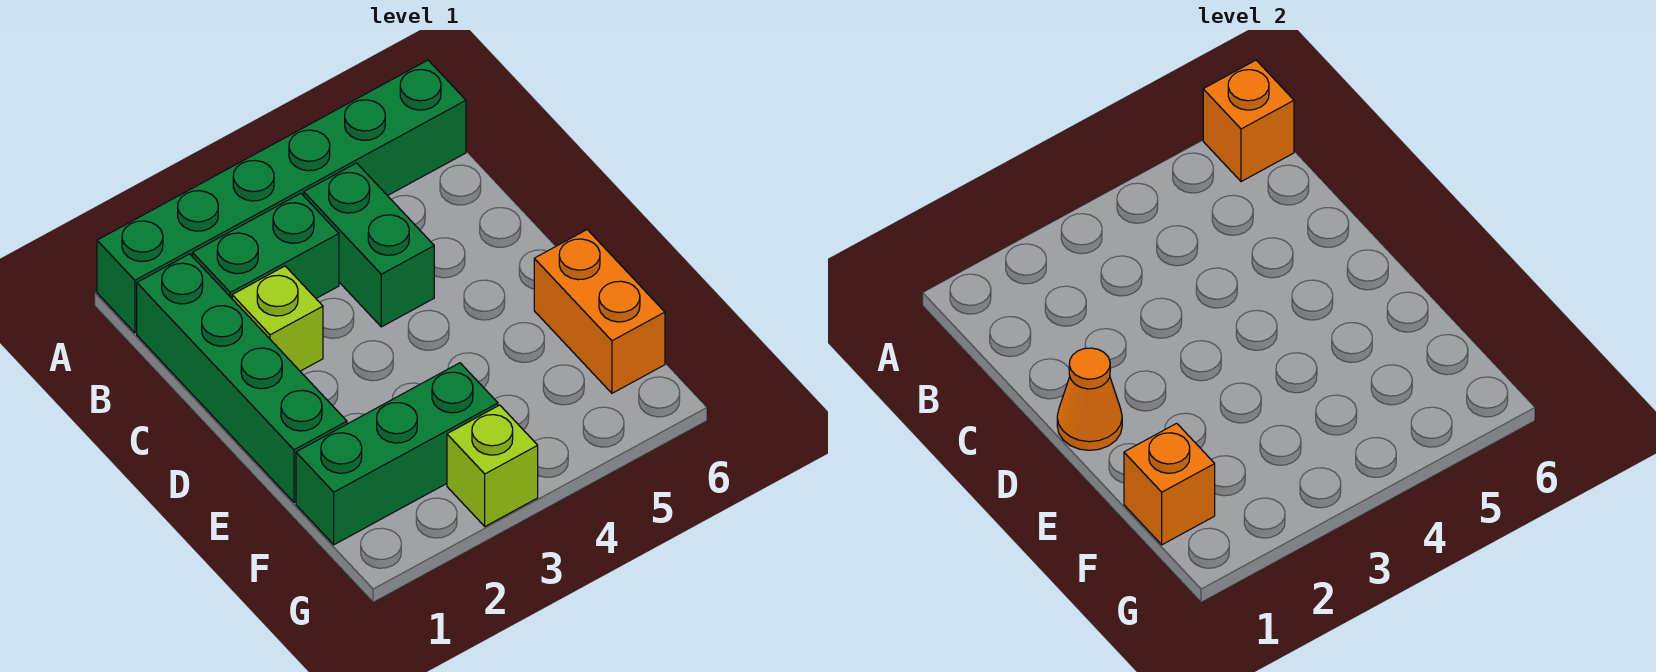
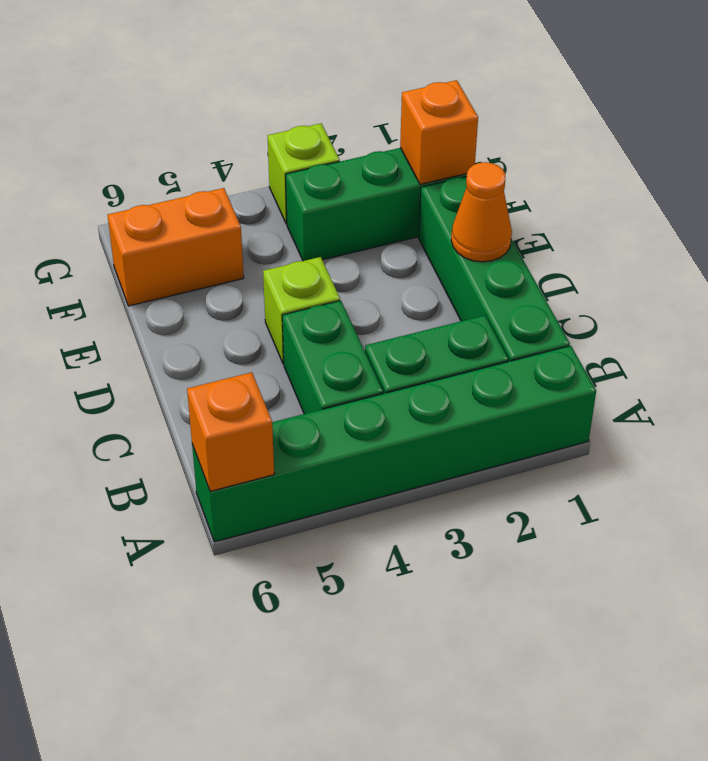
lime brick C2 level 1 -> lime brick D4 level 1
orange brick E6:F6 level 1 -> orange brick F5:F6 level 1

